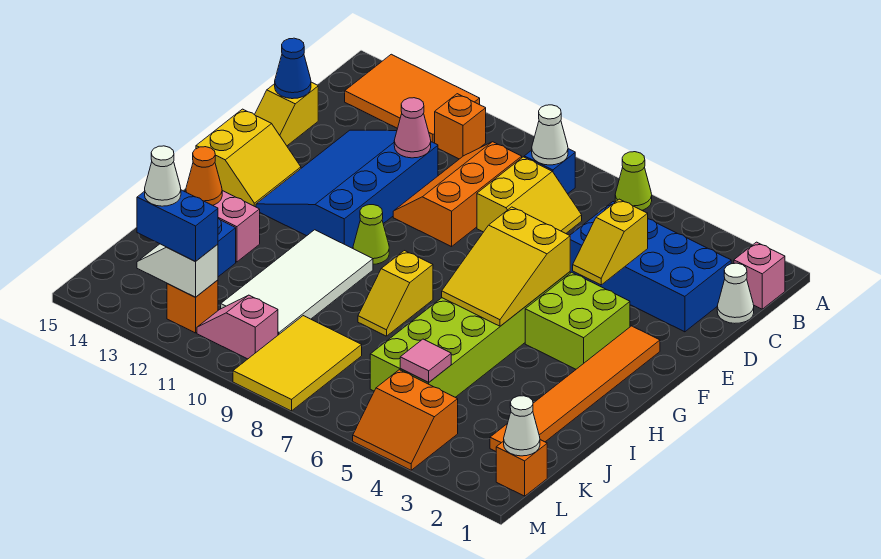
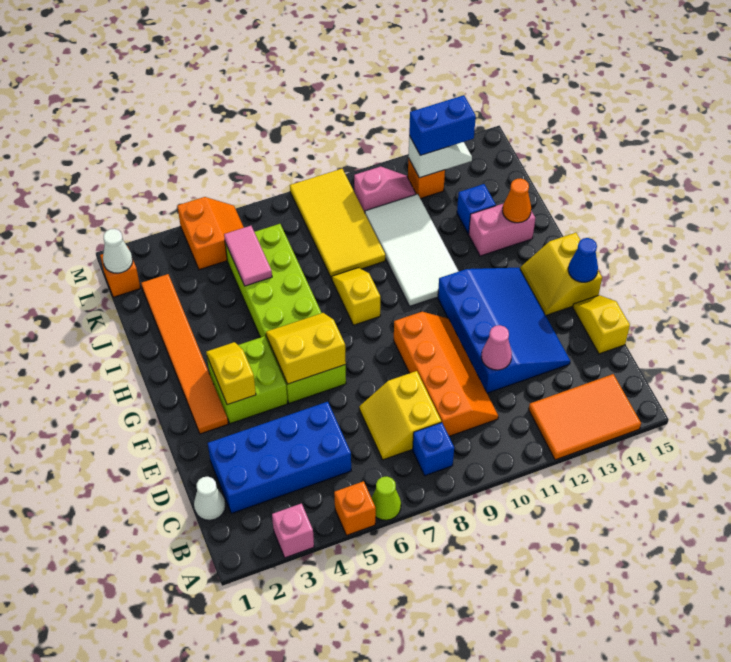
pink brick B1 level 1 -> pink brick A3 level 1
white cone B8 level 2 -> none
orange brick B11 level 1 -> orange brick A5 level 1
orange slope C9:E10 level 1 top 9 -> orange slope C9:F10 level 1 top 9
yellow slope D4:E4 level 2 top D -> yellow slope F3:G3 level 2 top F
blue cone D15 level 2 -> blue cone F15 level 2
yellow slope F5:H6 level 2 top F -> yellow slope F5:G6 level 2 top F
lime cone G10 level 1 -> none
pink tile K5 level 2 -> pink tile J5:K5 level 2
yellow tile K8:M9 level 1 -> yellow tile J8:M9 level 1
orange slope L4:M5 level 1 top L -> orange slope L4:M5 level 1 top 4
white cone L13 level 4 -> none

